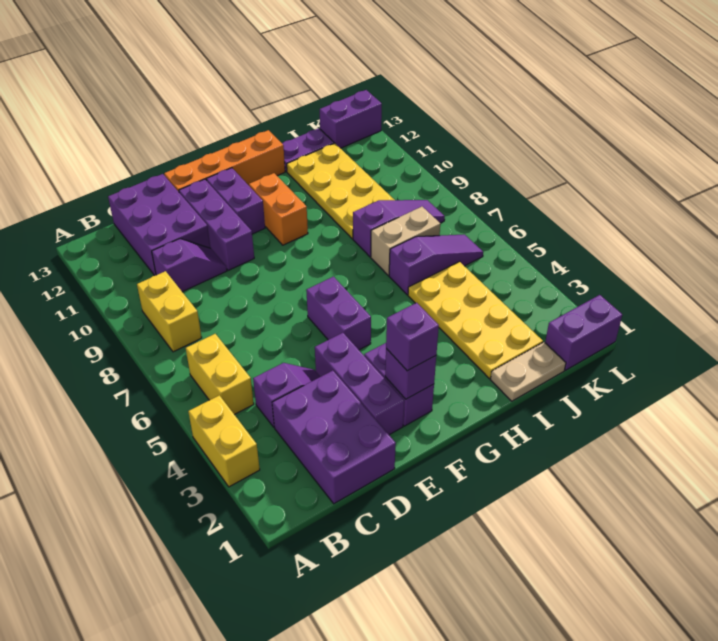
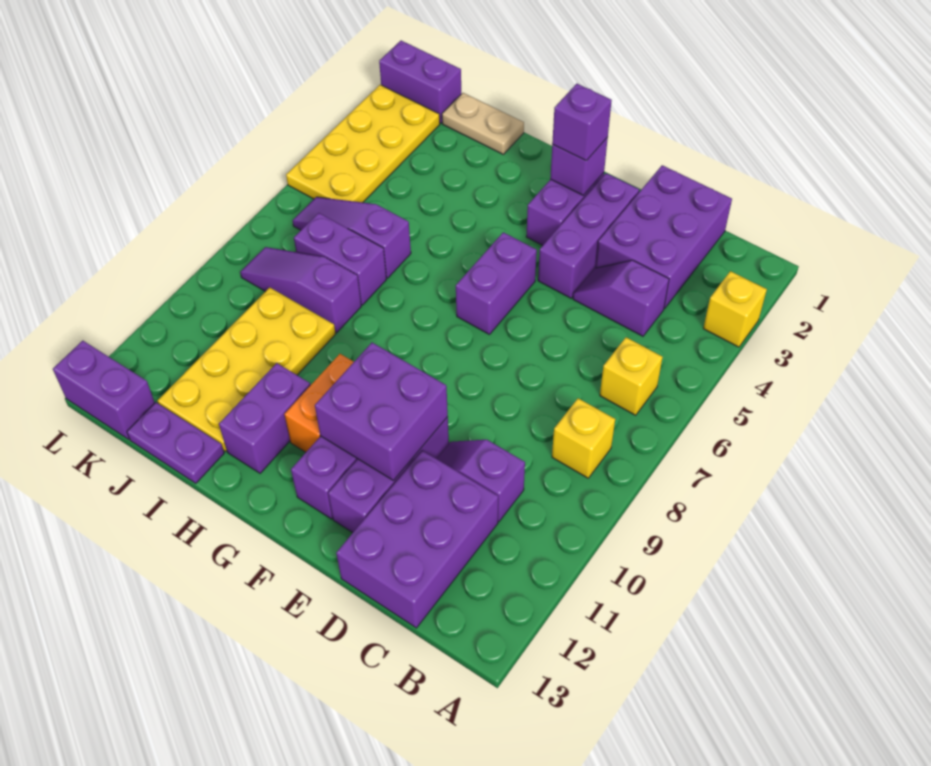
yellow brick A3:A4 level 1 -> yellow brick A3 level 1
yellow brick B5:B6 level 1 -> yellow brick B6 level 1
yellow brick B8:B9 level 1 -> yellow brick B8 level 1
none -> purple brick E10:F11 level 2
orange brick E13:H13 level 1 -> none
none -> purple brick H11:H12 level 1
yellow plate I2:J5 level 1 -> yellow plate K2:L5 level 1
tan brick I7:J7 level 1 -> purple brick I7:J7 level 1

